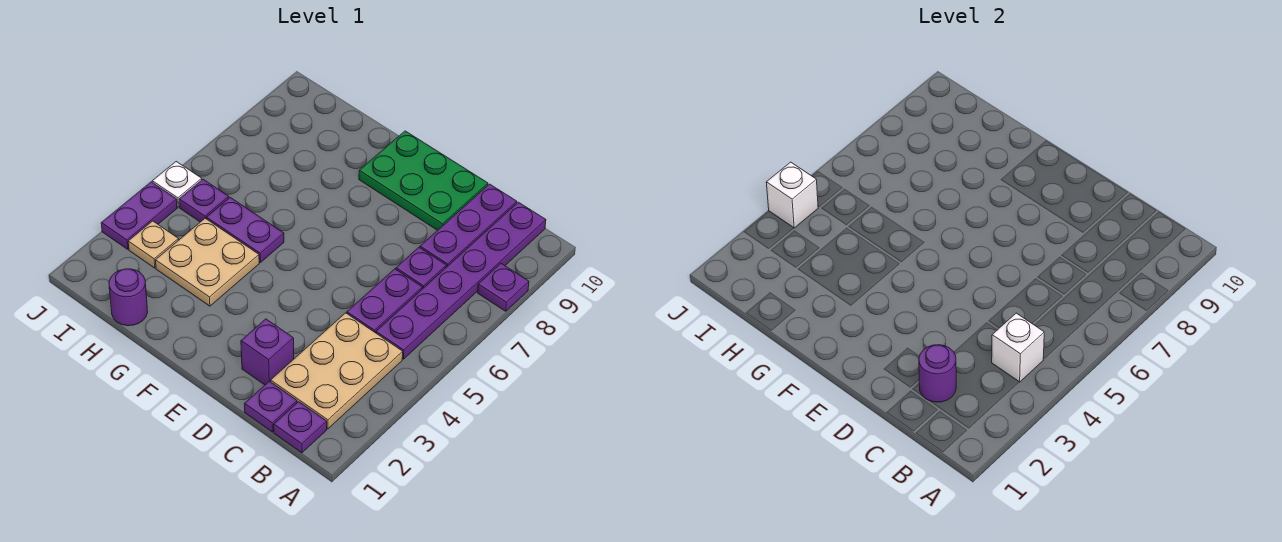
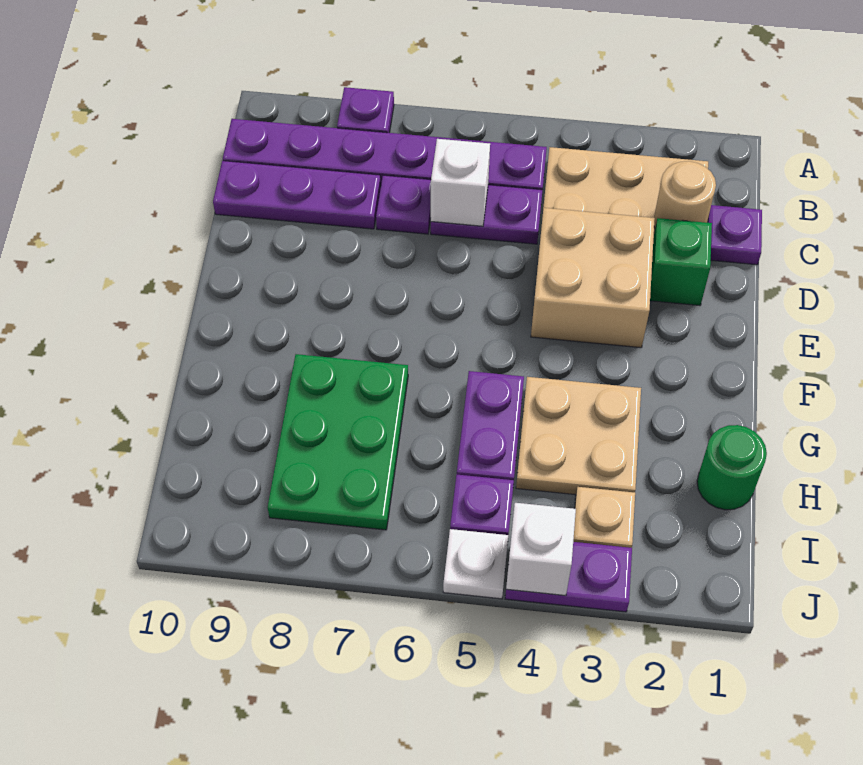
purple plate B1 level 1 -> none
white brick B4 level 2 -> white brick C6 level 2
purple round brick C2 level 2 -> tan round brick C2 level 2
purple brick D2 level 1 -> green brick D2 level 1
none -> tan brick D3:E4 level 1
green plate D9:F10 level 1 -> green plate G7:I8 level 1
purple round brick H1 level 1 -> green round brick H1 level 1

